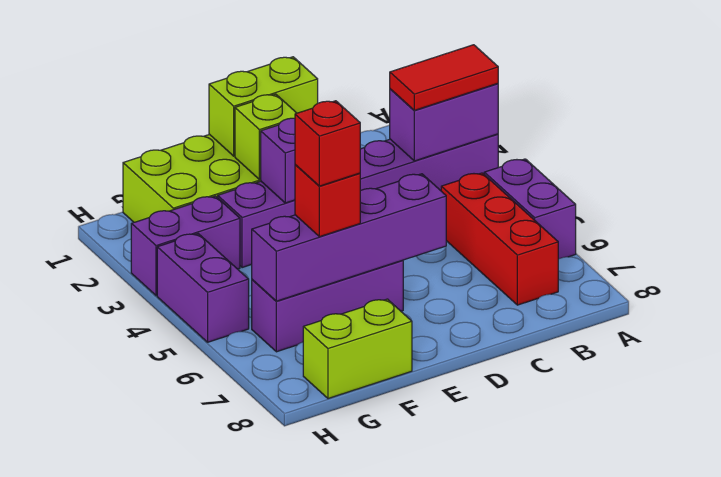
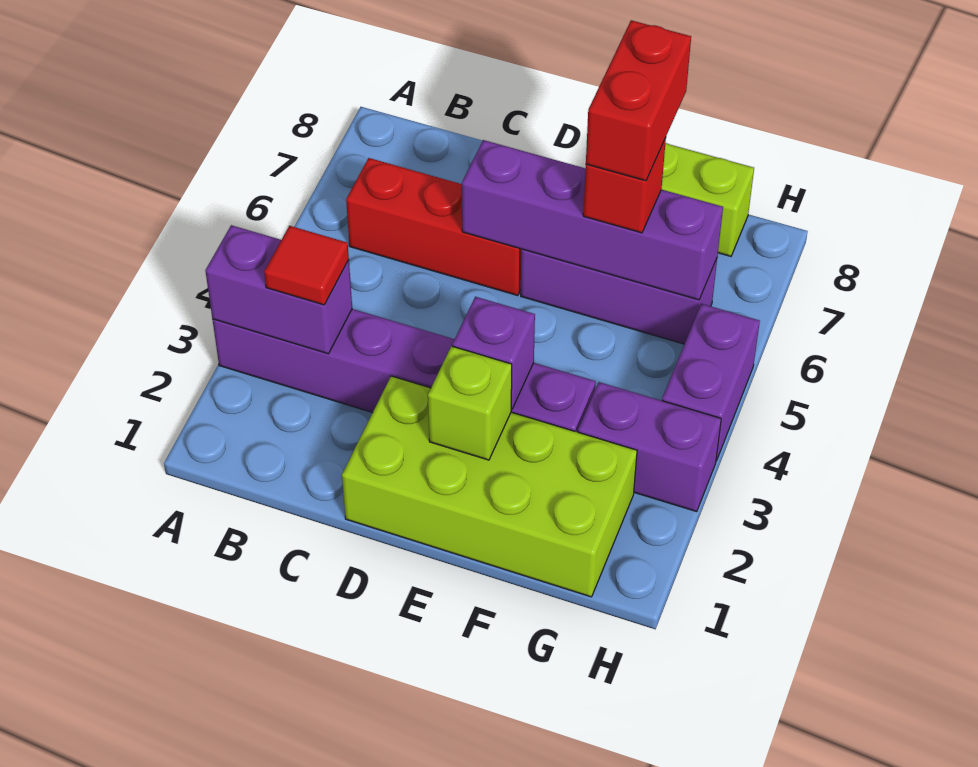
red tile A3:B3 level 3 -> red tile B3 level 3
purple brick A5:A6 level 1 -> none
red brick B5:B7 level 1 -> red brick B6:D6 level 1
lime brick D1:E1 level 2 -> none
red brick F6 level 4 -> red brick F6:F7 level 4

